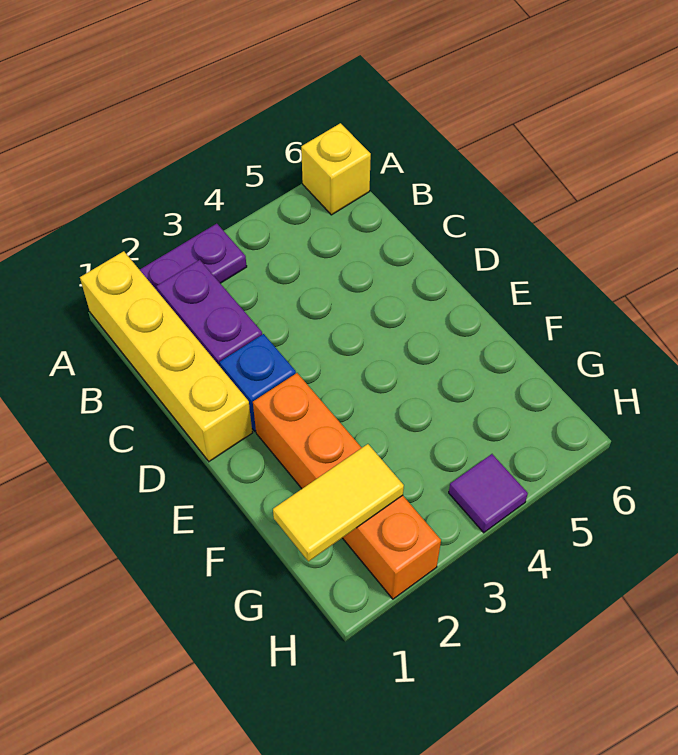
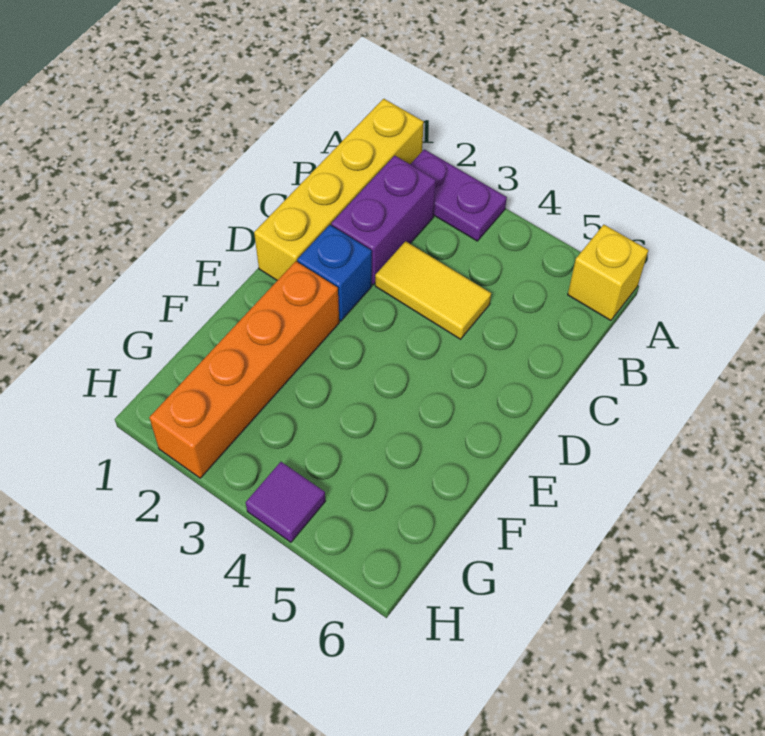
yellow tile G1:G2 level 2 -> yellow tile C3:C4 level 1

